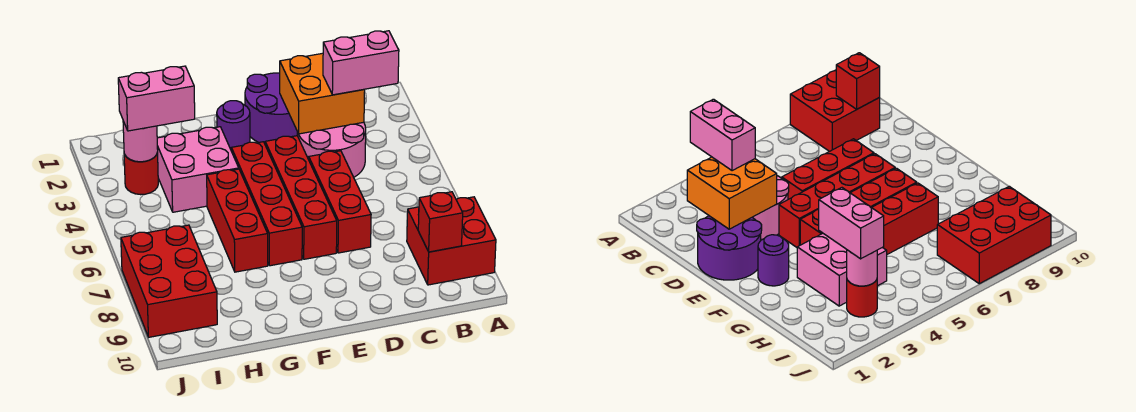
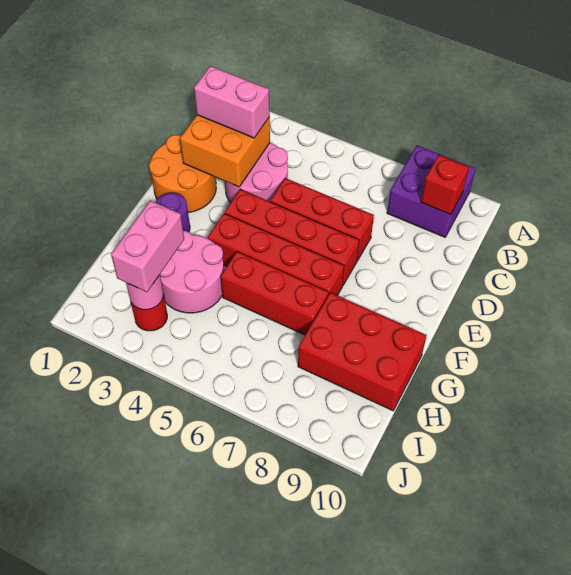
red brick A8:B9 level 1 -> purple brick A8:B9 level 1
pink brick B3:C3 level 3 -> pink brick C2:C3 level 3
purple round brick D1:E2 level 1 -> orange round brick D1:E2 level 1
pink brick G3:H4 level 1 -> pink round brick G3:H4 level 1
red brick I7:J9 level 1 -> red brick G8:H10 level 1

